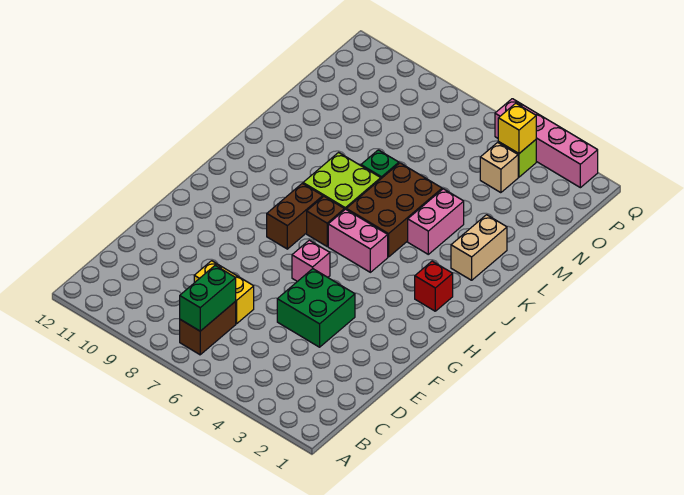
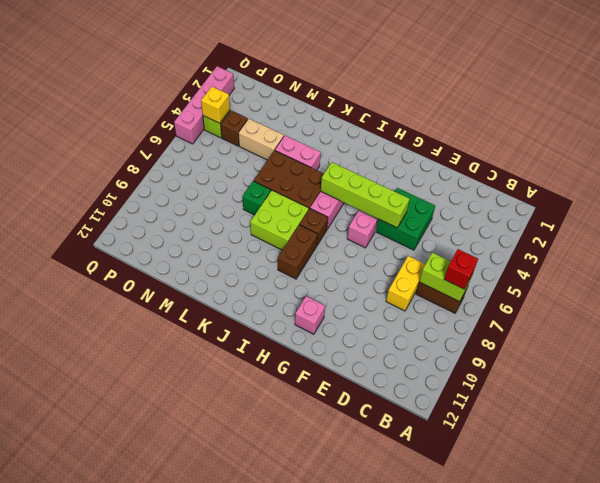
green brick B7:C7 level 2 -> lime brick B7:C7 level 2
none -> lime brick F5:I5 level 2
none -> pink brick G11 level 1
brown brick H8:I8 level 1 -> brown brick I8:I9 level 1
red brick I2 level 1 -> red brick B7 level 3
tan brick K2:L2 level 1 -> tan brick M4:N4 level 1
tan brick O4 level 1 -> brown brick O4 level 1

